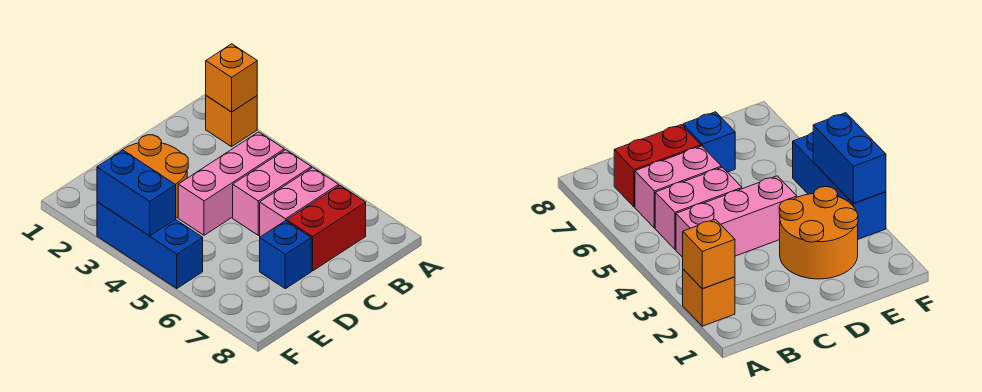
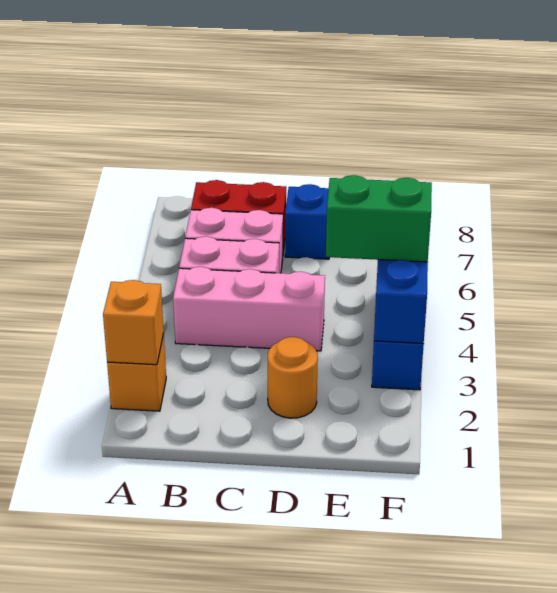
orange round brick D2:E3 level 1 -> orange round brick D2 level 1
none -> green brick E4:F4 level 3

